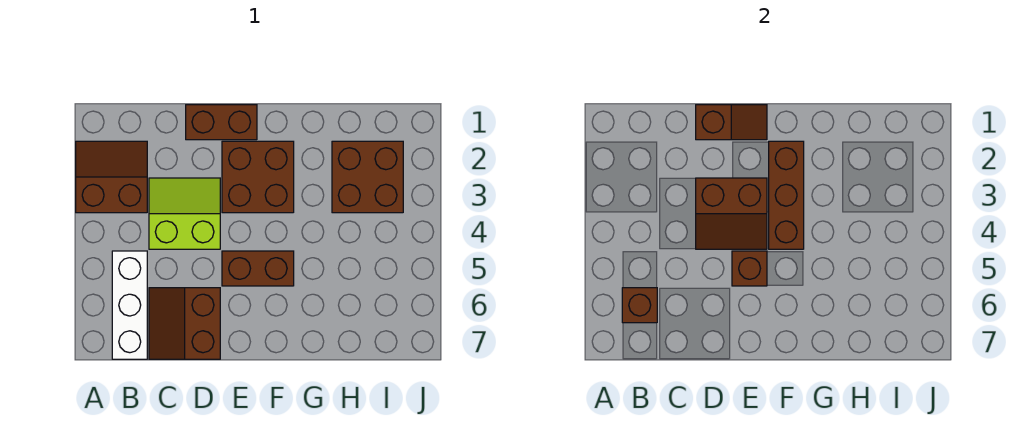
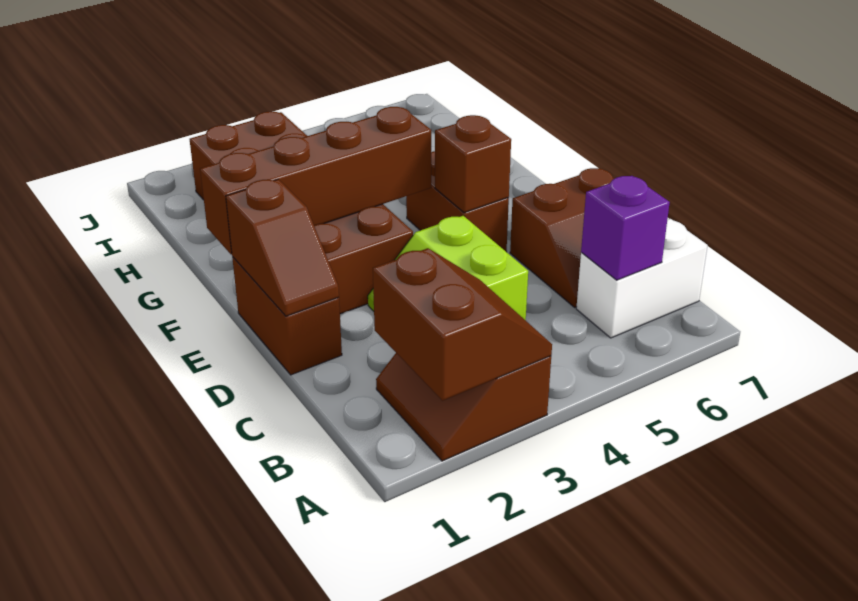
white brick B5:B7 level 1 -> white brick B6:B7 level 1
brown brick B6 level 2 -> purple brick B6 level 2
brown slope D1:E1 level 2 top D -> brown slope D1:E1 level 2 top E
brown slope D3:E4 level 2 top 3 -> brown slope A2:B3 level 2 top 2
brown brick F2:F4 level 2 -> brown brick F1:F4 level 2

